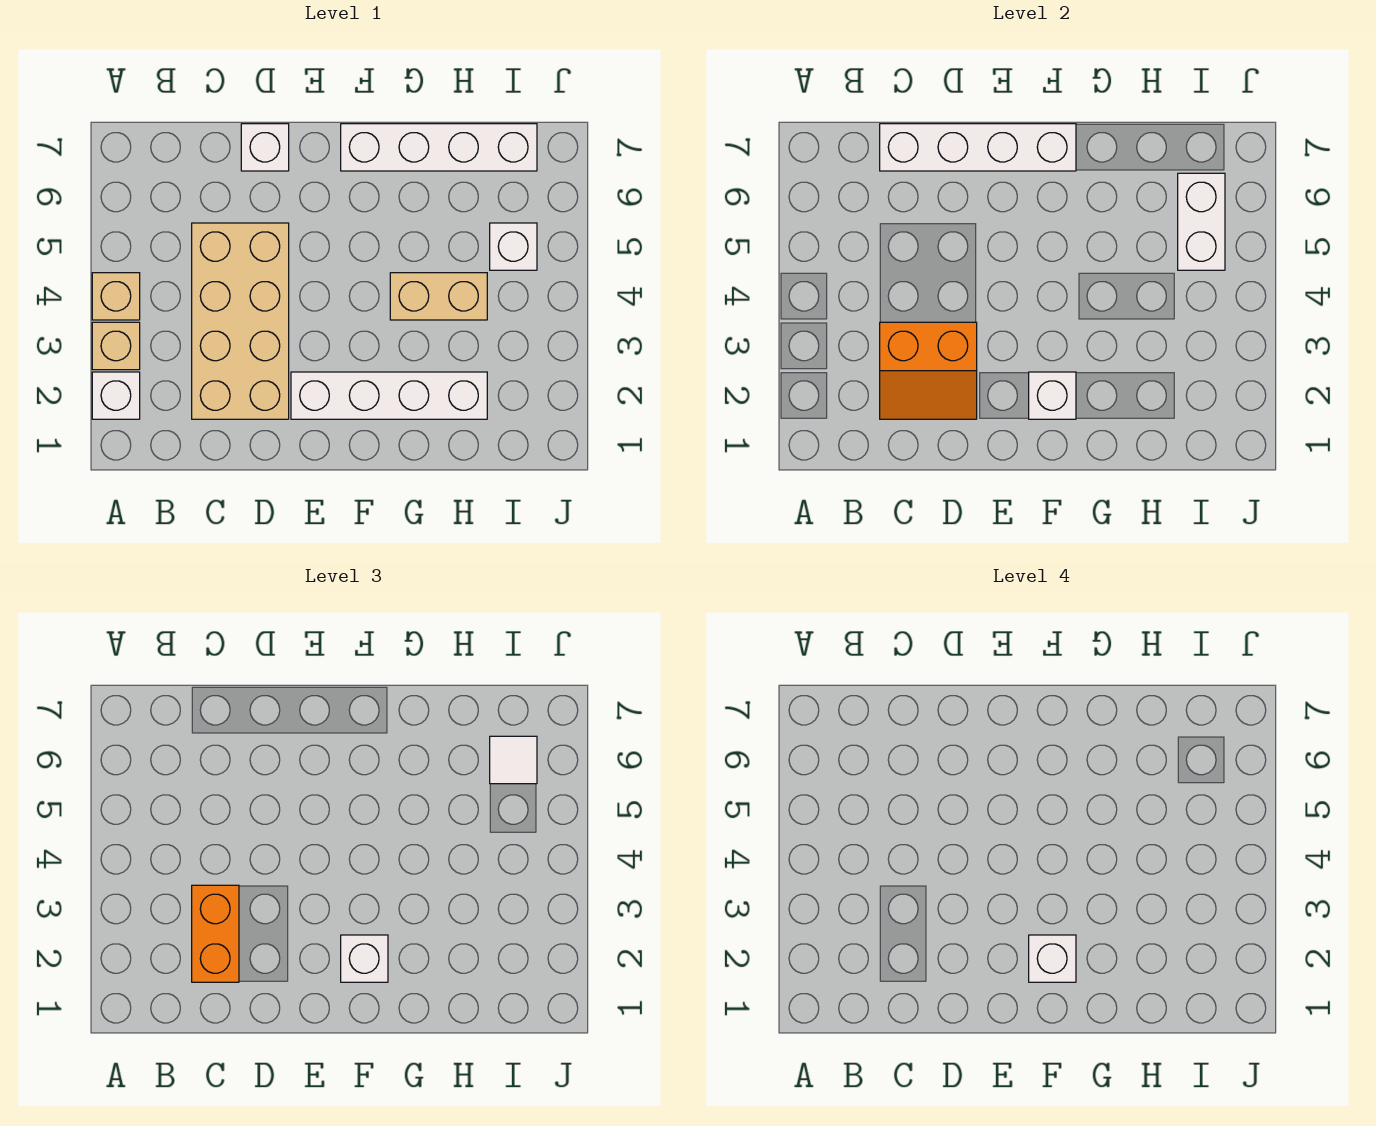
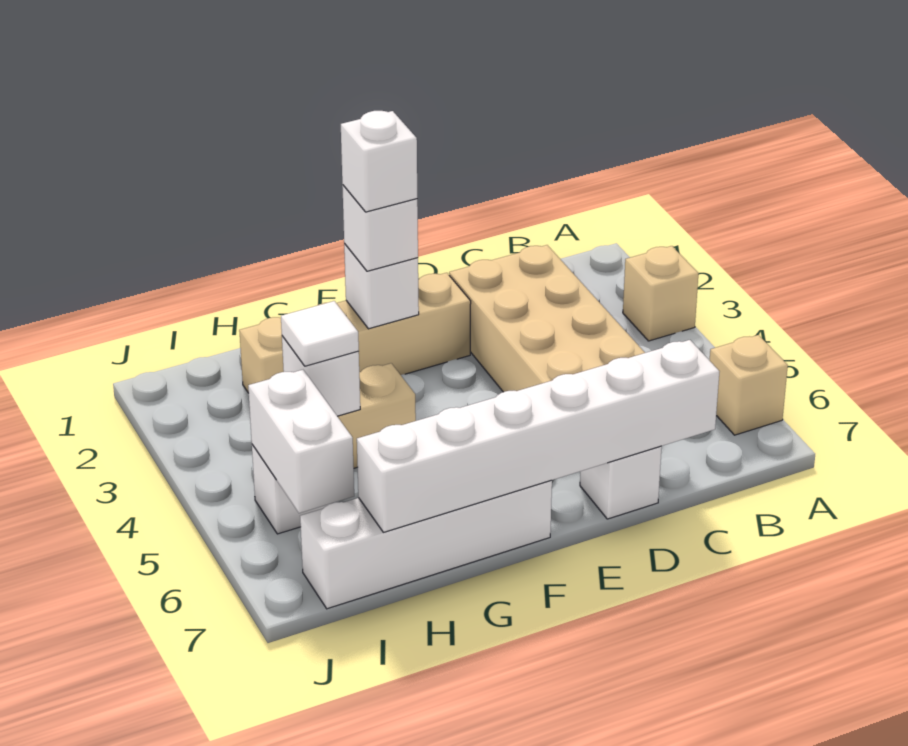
white brick A2 level 1 -> white brick H4 level 2
tan brick A4 level 1 -> tan brick A6 level 1
orange slope C2:D3 level 2 top 3 -> none
orange brick C2:C3 level 3 -> none
white brick C7:F7 level 2 -> white brick C7:H7 level 2
white brick E2:H2 level 1 -> tan brick E2:H2 level 1
white tile I6 level 3 -> white tile H4 level 3

